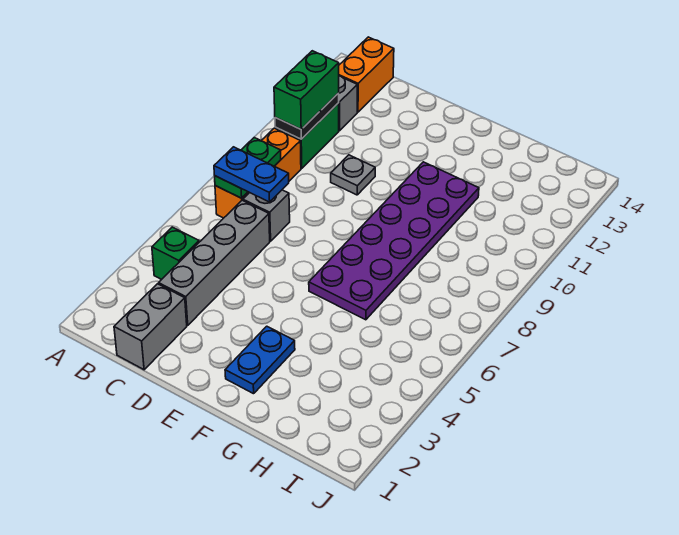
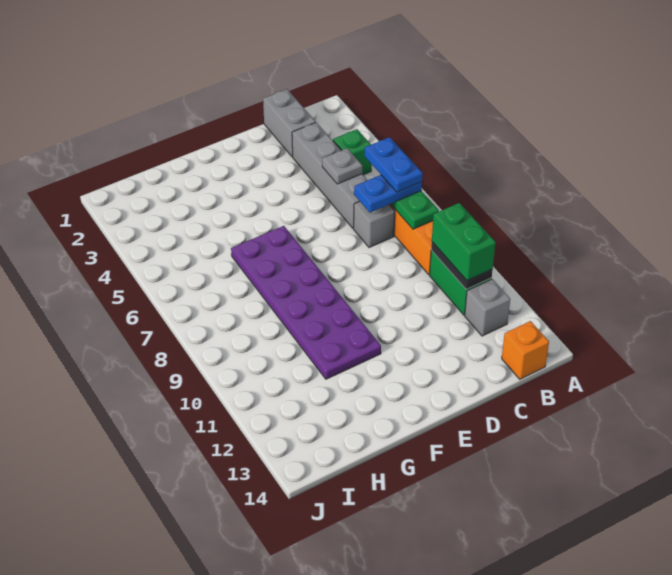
orange brick B13:B14 level 1 -> orange brick B14 level 1
grey plate D10 level 1 -> grey plate C5 level 2
blue plate F2:F3 level 1 -> blue plate B6:B7 level 4

